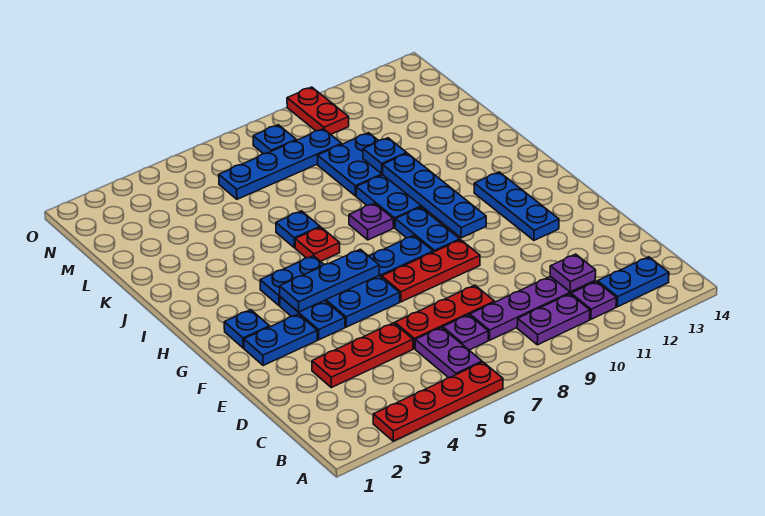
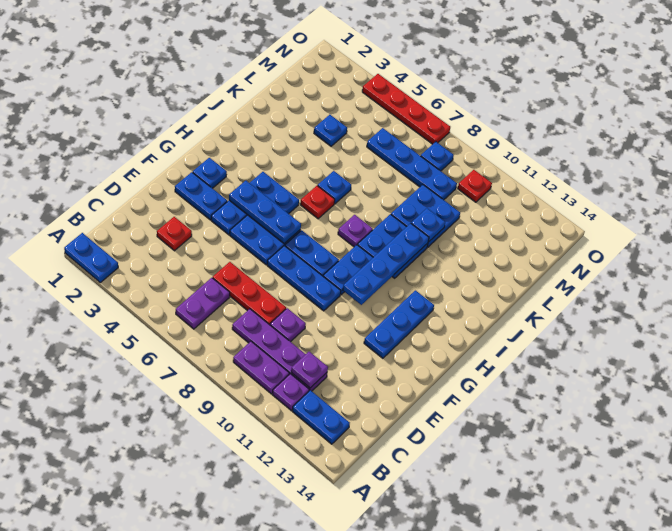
none -> blue plate A1:A2 level 1
red plate A3:A6 level 1 -> red plate O4:O7 level 1
purple plate C7 level 1 -> purple plate D9 level 1
red plate D3:D5 level 1 -> red plate D3 level 1
red plate F7:F9 level 1 -> blue plate F7:F9 level 1
none -> blue plate L4 level 1
red plate N10:O10 level 1 -> red plate N10 level 1

